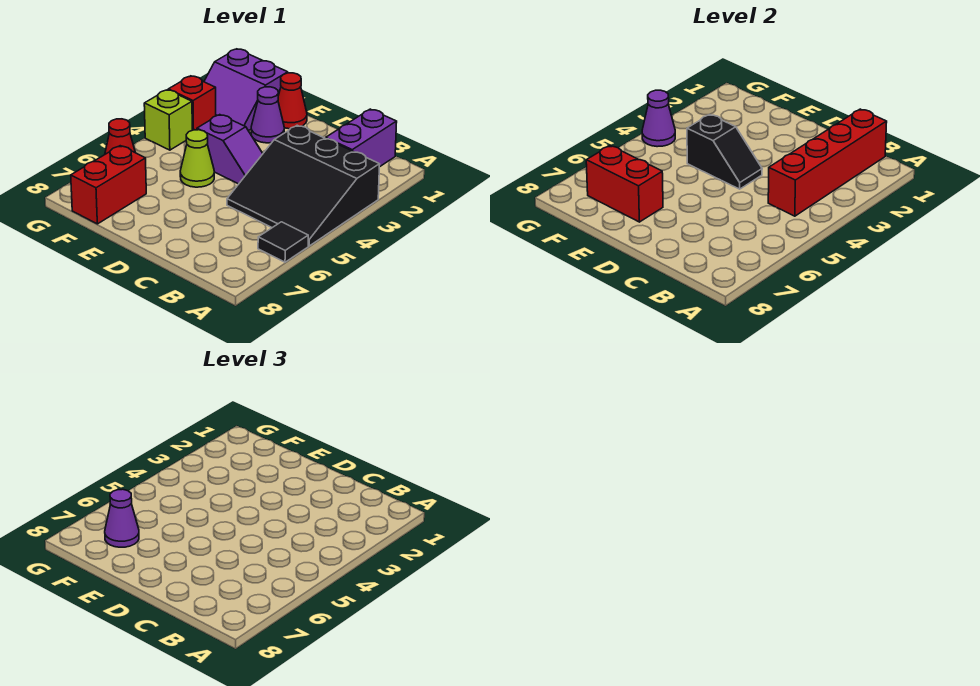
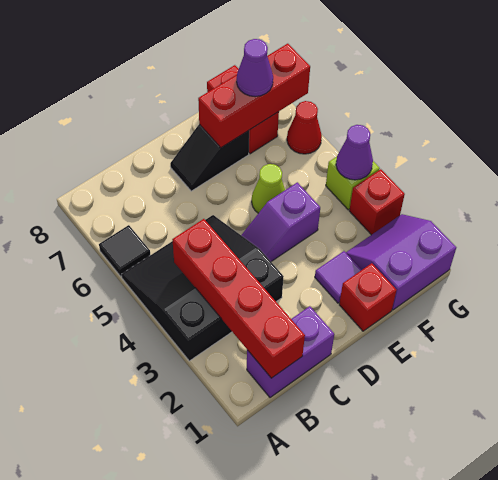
purple brick B1:B2 level 1 -> purple brick B1:C1 level 1
black slope D4:E4 level 2 top E -> black slope D7:E7 level 1 top E
red cone E1 level 1 -> red brick E1 level 1
purple cone E2 level 1 -> purple tile E2 level 1
red brick E7:F7 level 2 -> red brick E7:G7 level 2

